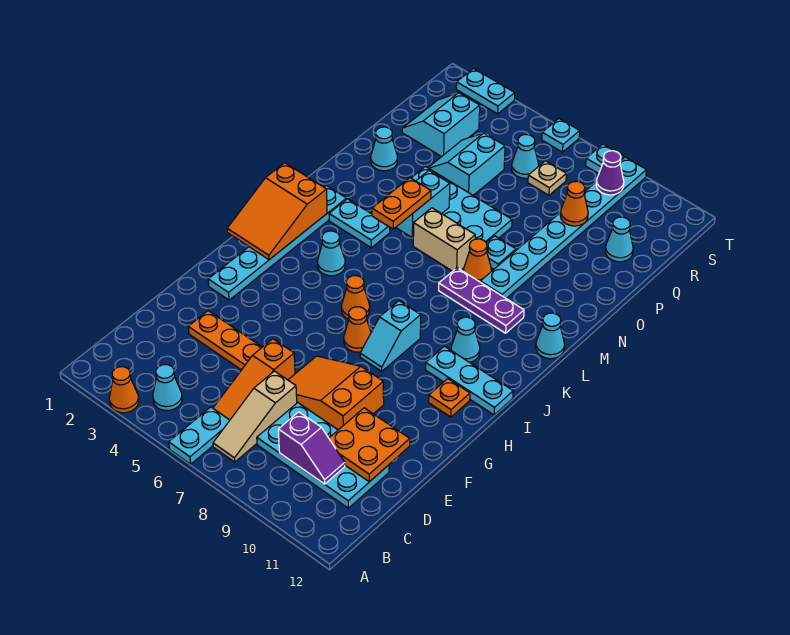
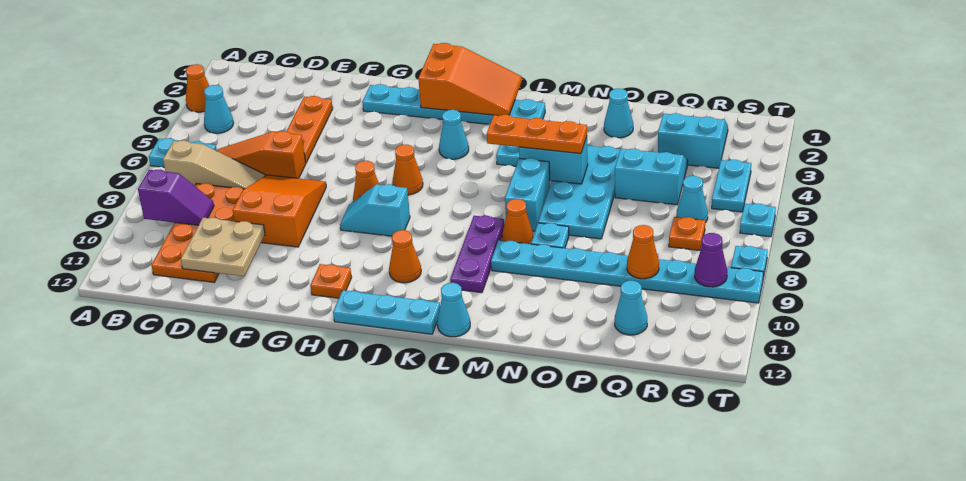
tan slope B7:D7 level 1 top D -> tan slope B7:D7 level 1 top B
cyan plate C8:D11 level 1 -> orange plate C8:D11 level 1
purple slope C9:C10 level 2 top 9 -> purple slope B9:C9 level 2 top B
orange plate D10:E11 level 2 -> tan plate D10:E11 level 2
orange slope I1:K2 level 2 top K -> orange slope I1:K2 level 2 top I
cyan plate I10:I12 level 1 -> cyan plate I12:K12 level 1
cyan cone J10 level 1 -> orange cone J10 level 1
orange plate L5:M5 level 3 -> orange plate L5:N5 level 3
tan brick M6:M7 level 1 -> cyan brick M6:M7 level 1
tan plate R7 level 1 -> orange plate R7 level 1
cyan plate T2:T3 level 1 -> cyan plate S4:S5 level 1

